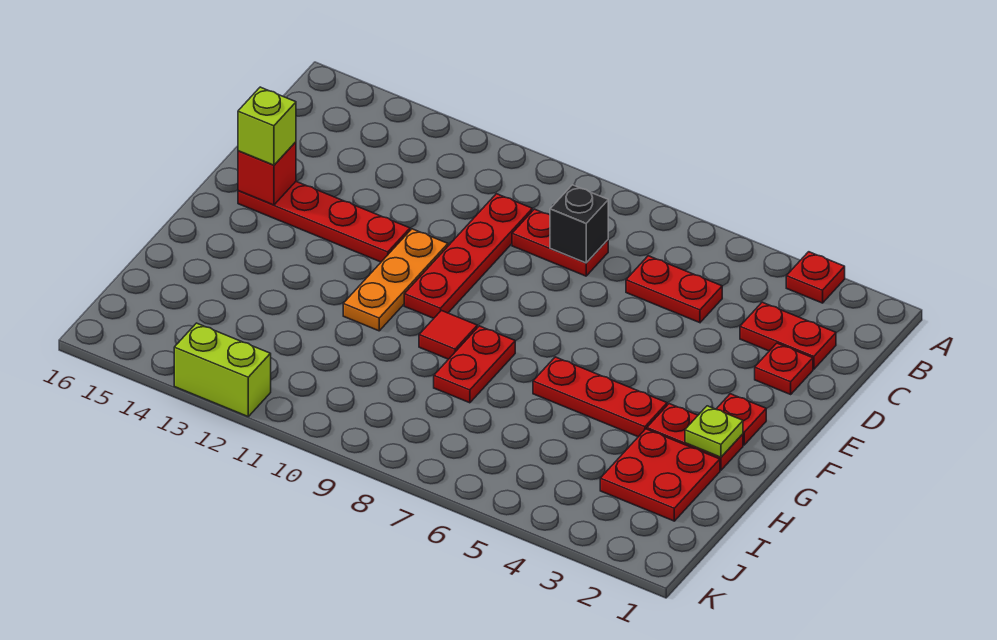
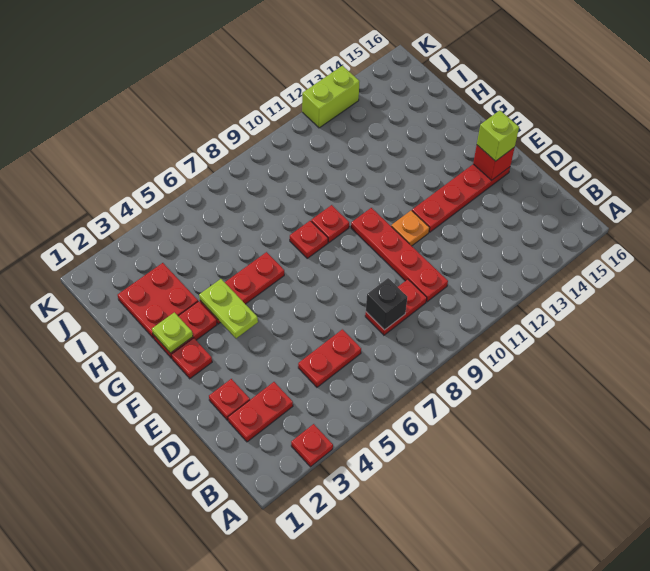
orange plate E11:G11 level 1 -> orange plate E11 level 1
none -> lime plate F4:G4 level 2
red plate G8:H8 level 1 -> red plate G8 level 1
red tile G9 level 1 -> red plate G9 level 1

